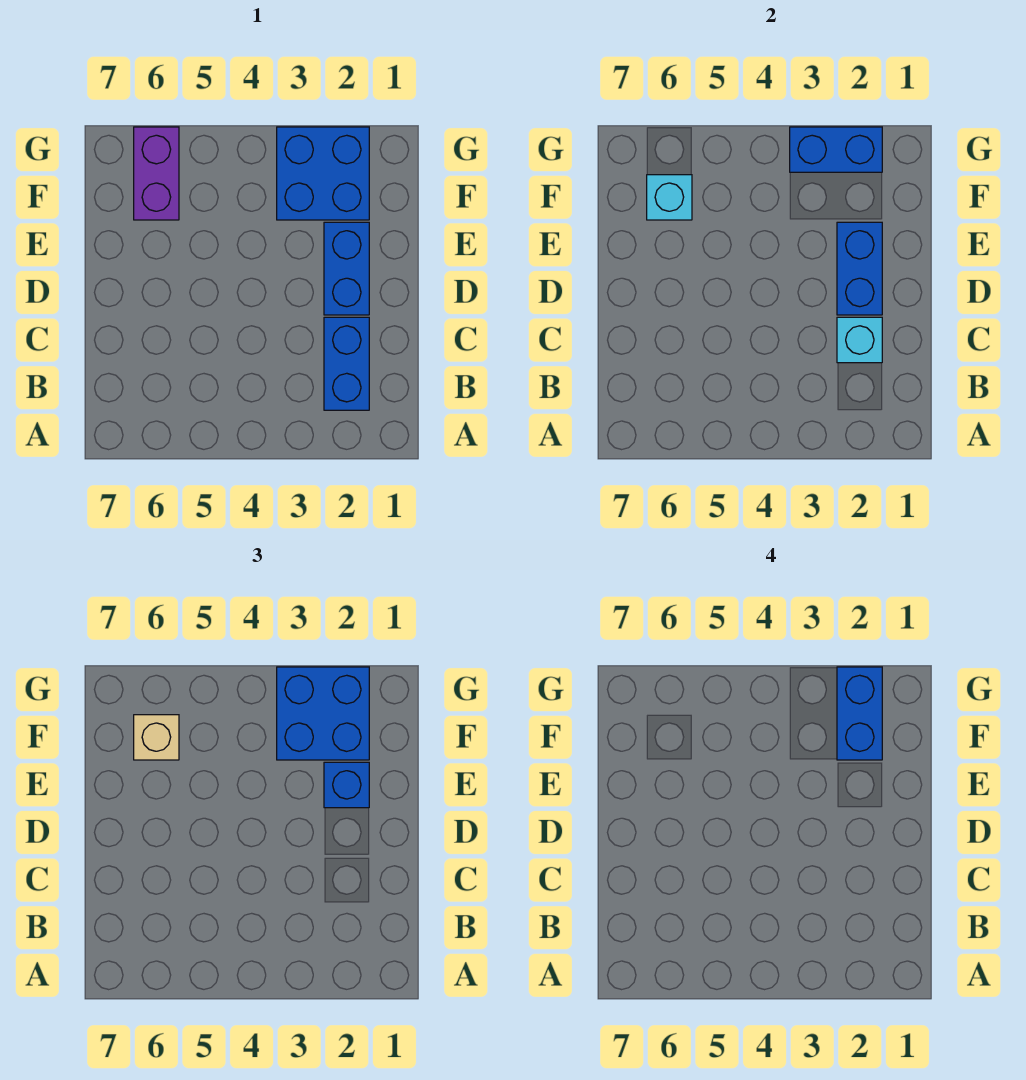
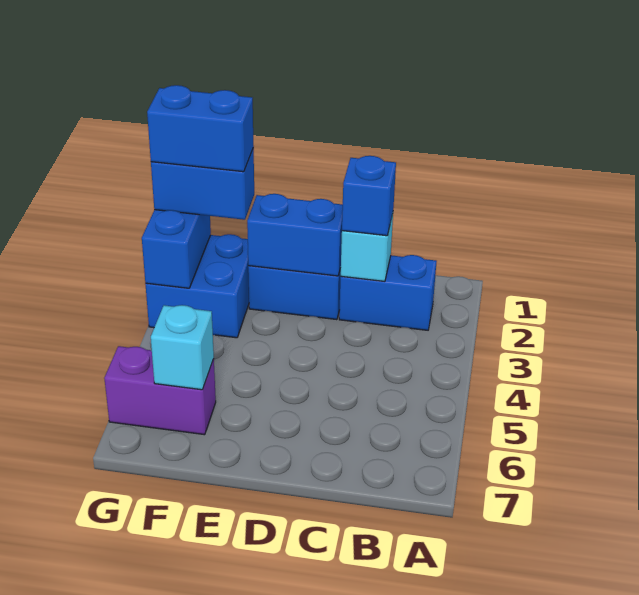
blue brick E2 level 3 -> blue brick C2 level 3
blue brick F2:G3 level 3 -> blue brick F2:G2 level 3
tan brick F6 level 3 -> none

